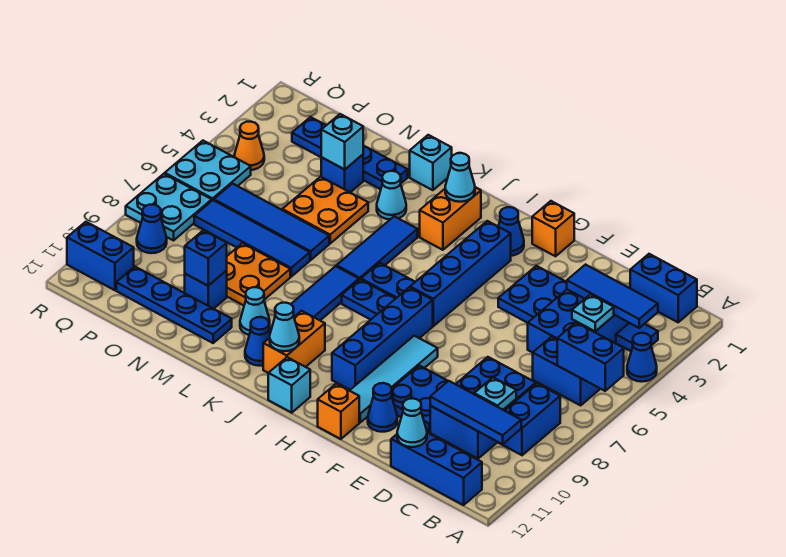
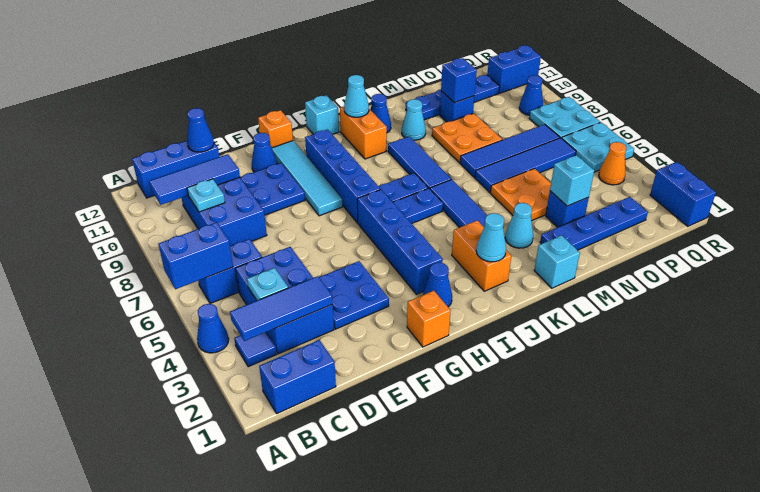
blue brick B8:B9 level 1 -> blue brick R1:R2 level 1
cyan cone D12 level 2 -> blue cone D12 level 2

